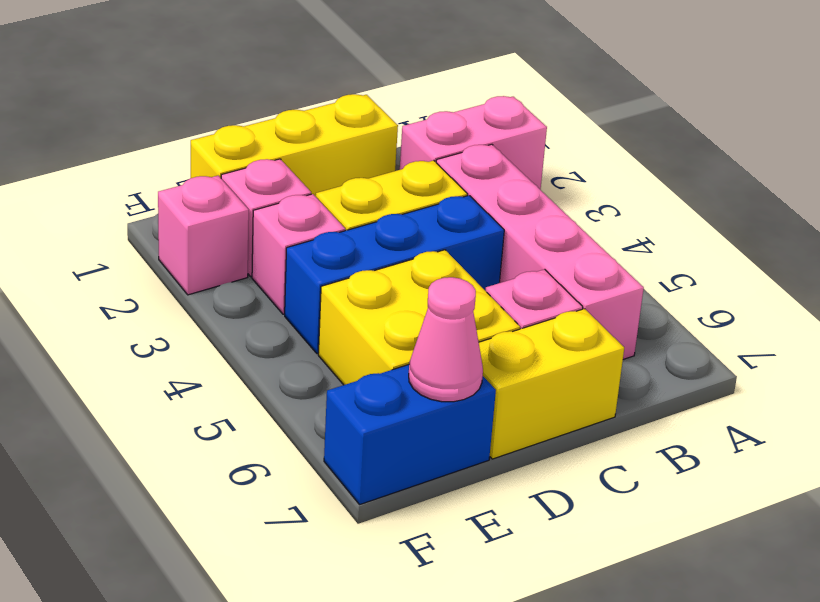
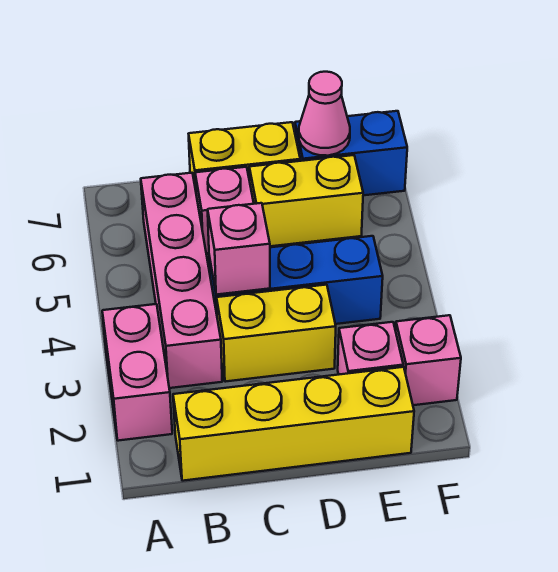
pink brick A2:B2 level 1 -> pink brick A2:A3 level 1
yellow brick C1:E1 level 1 -> yellow brick B1:E1 level 1
yellow brick D5:E6 level 1 -> yellow brick D6:E6 level 1
pink brick E3 level 1 -> pink brick C4 level 2

